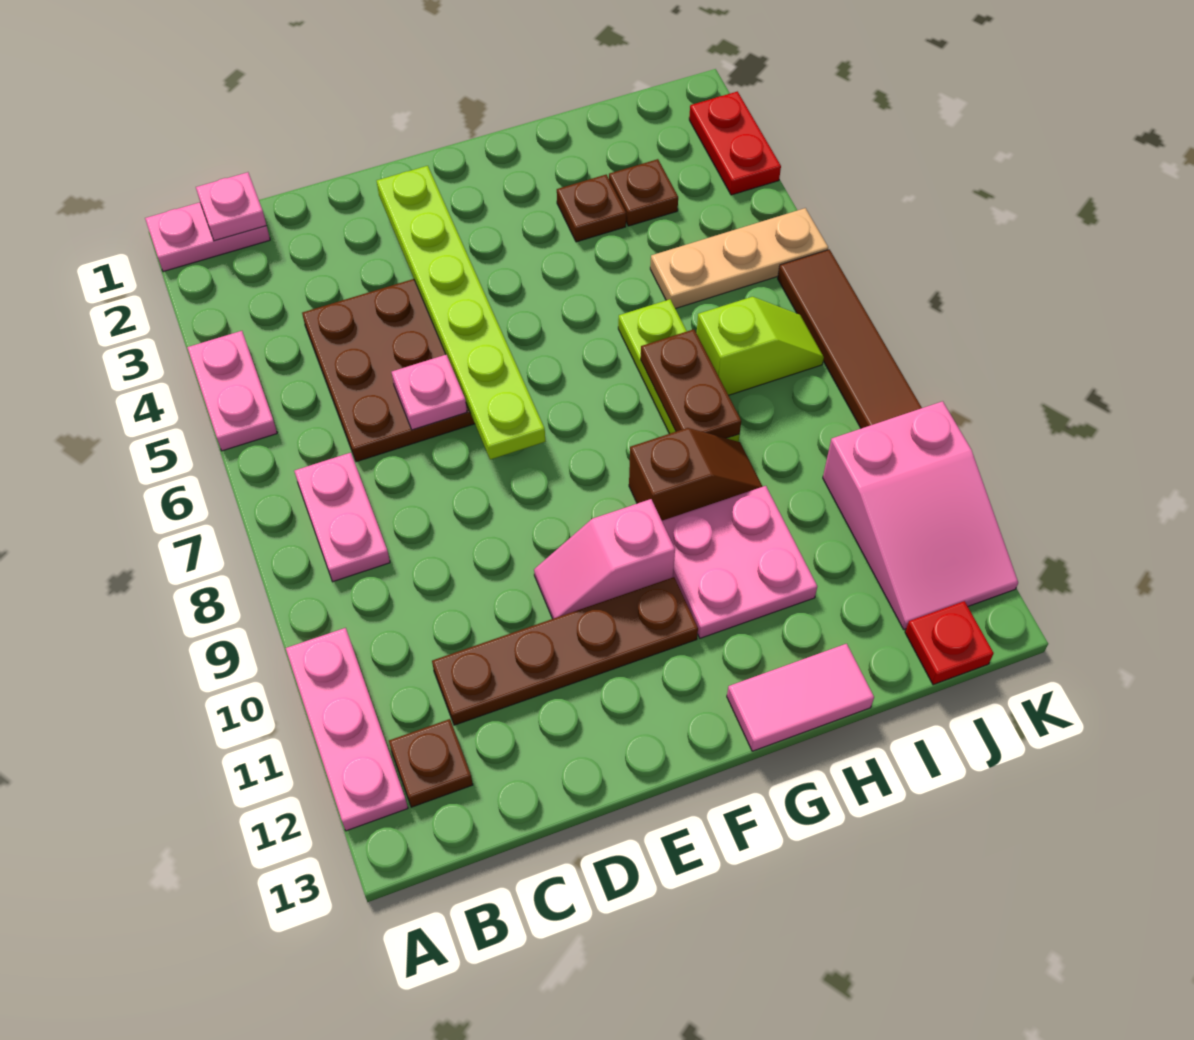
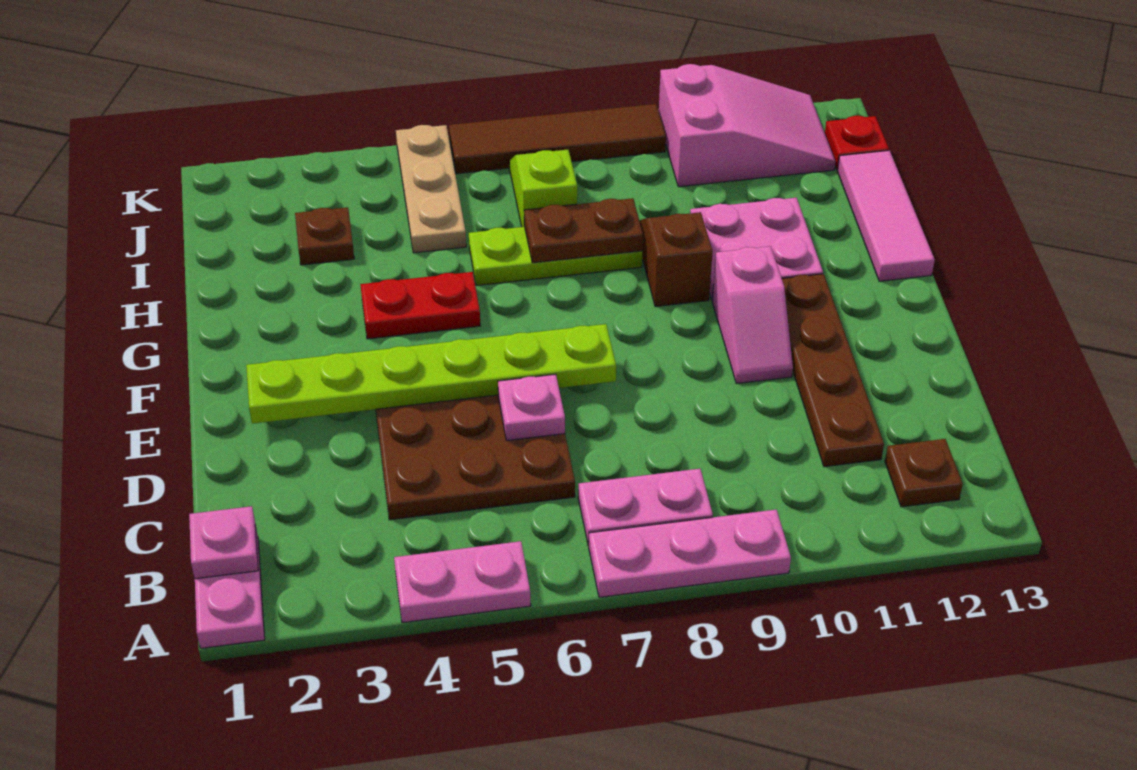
pink plate A10:A12 level 1 -> pink plate A7:A9 level 1
pink tile G13:H13 level 1 -> pink tile G13:I13 level 1
brown plate H3 level 1 -> none
red plate K2:K3 level 1 -> red plate G4:G5 level 1

